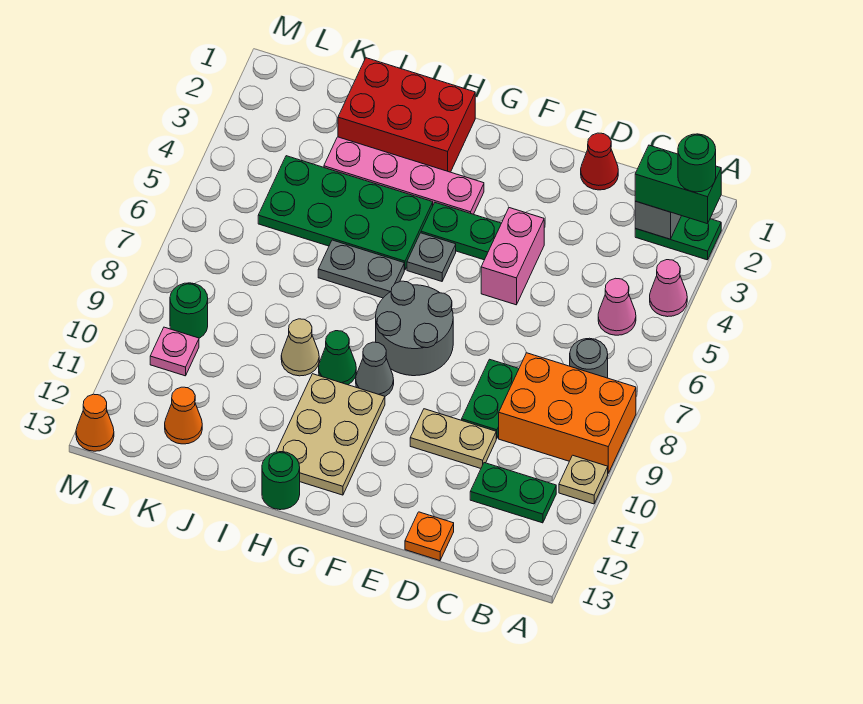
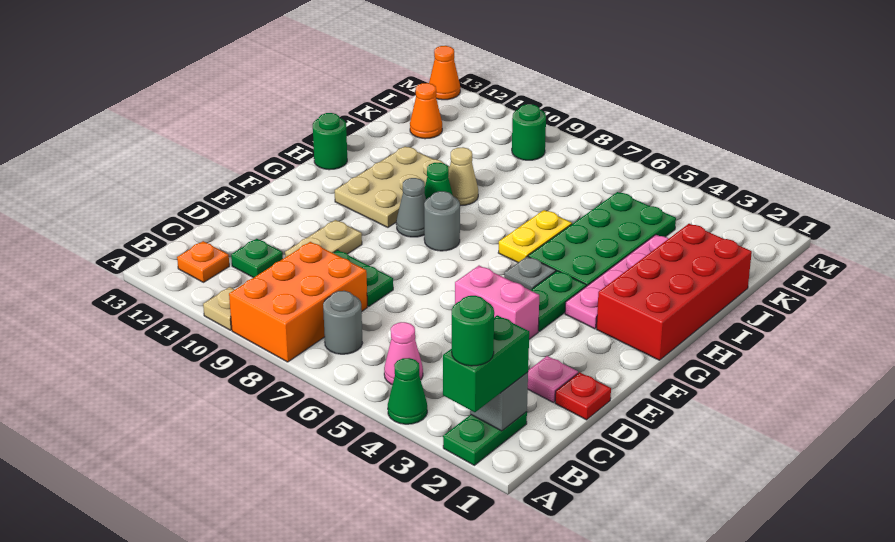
pink cone A4 level 1 -> green cone A4 level 1
green plate B11:C11 level 1 -> green plate C11 level 1
red cone D1 level 1 -> red plate D1 level 1
orange plate D13 level 1 -> orange plate B12 level 1
grey round brick F7:G8 level 1 -> grey round brick G8 level 1
tan plate G10:H12 level 1 -> tan plate G10:I11 level 1
red brick H1:J2 level 1 -> red brick G1:J2 level 1
grey plate H6:I6 level 1 -> yellow plate H6:I6 level 1
pink plate L10 level 1 -> pink plate D2 level 1

